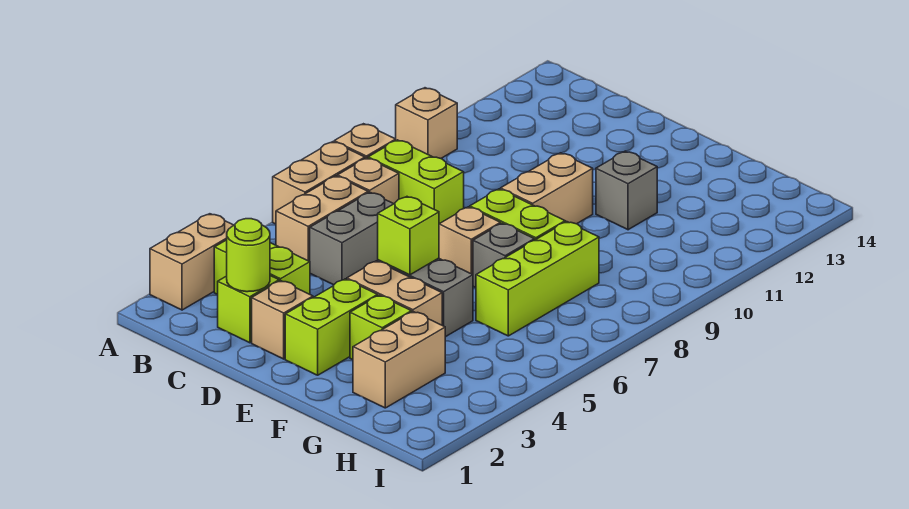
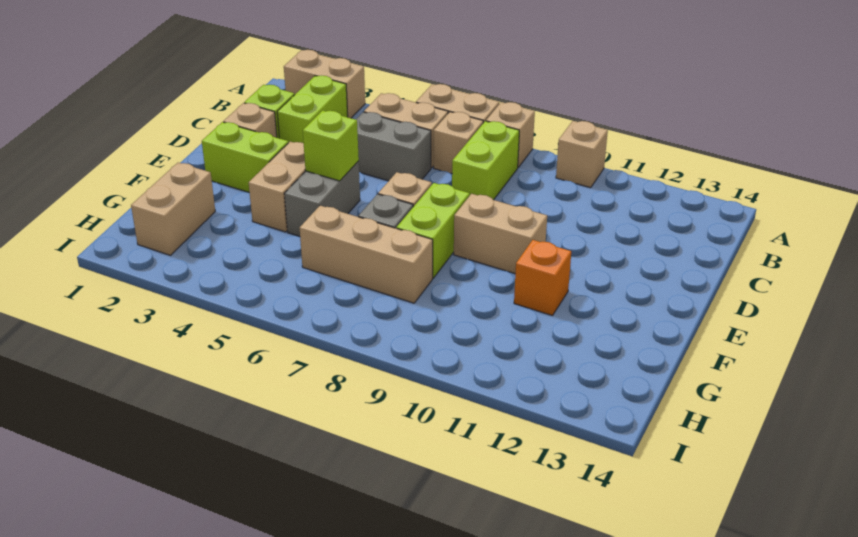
lime round brick C2 level 2 -> none
lime brick F3 level 1 -> none
grey brick F11 level 1 -> orange brick F11 level 1
tan brick G2:G3 level 1 -> tan brick G2:H2 level 1
lime brick G6:G8 level 1 -> tan brick G6:G8 level 1

